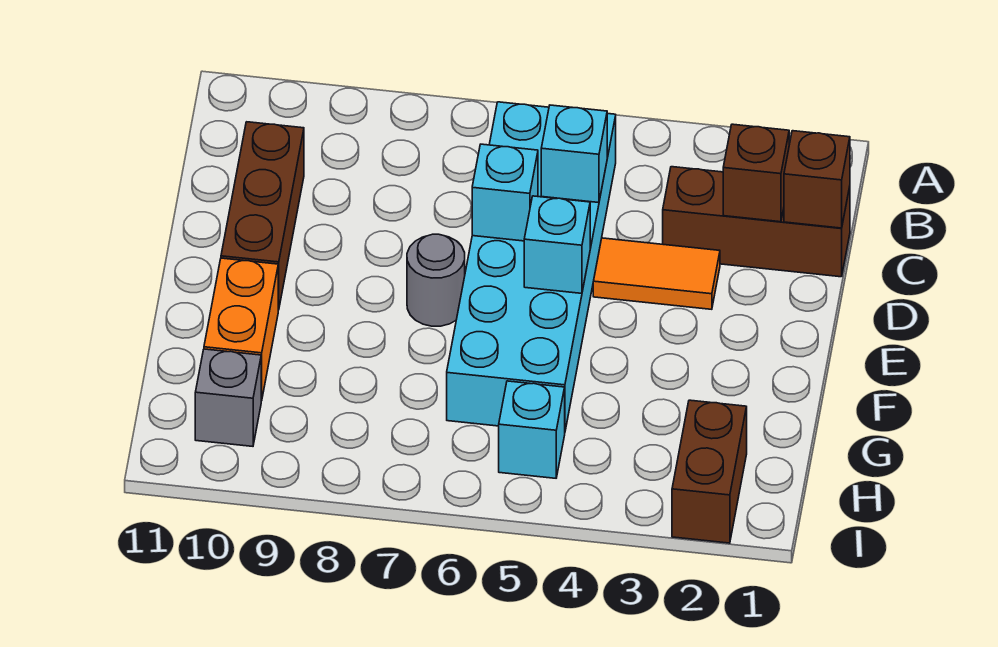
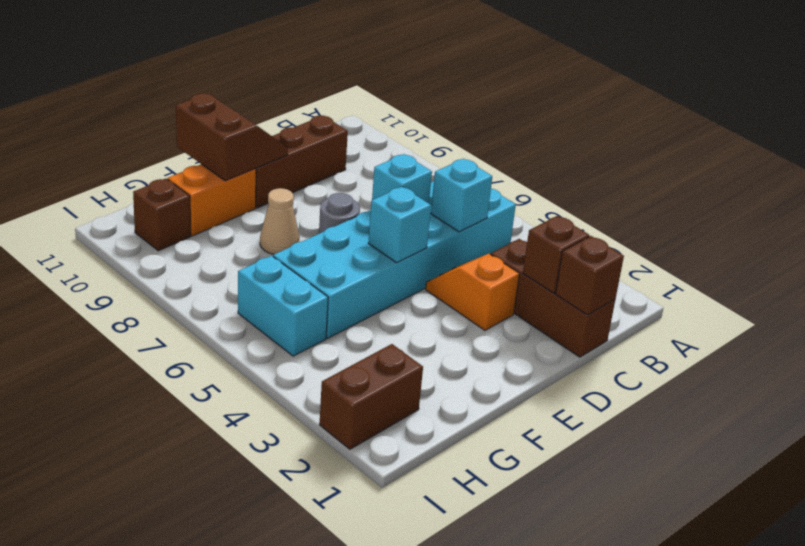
orange tile D3:D4 level 1 -> orange slope D3:D4 level 1 top 3
none -> brown slope E10:F11 level 2 top F
none -> tan cone F8 level 1
cyan brick H5 level 1 -> cyan brick H5:H6 level 1
grey brick H10 level 1 -> brown brick H10 level 1

